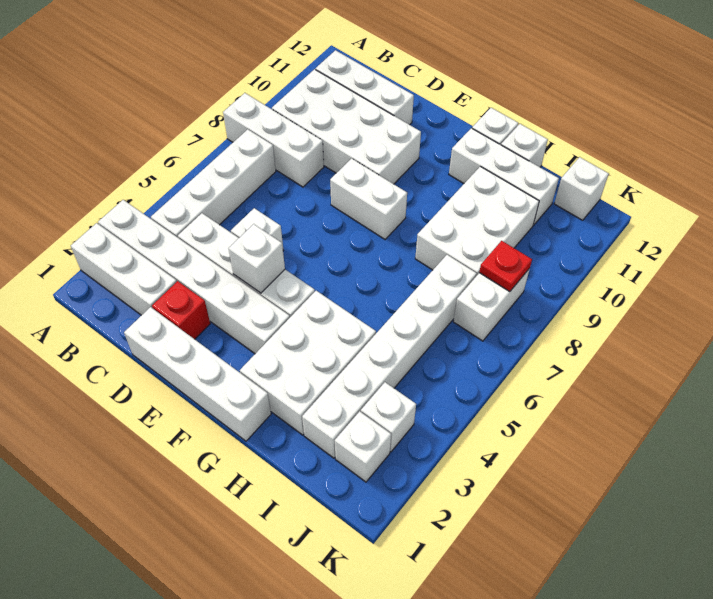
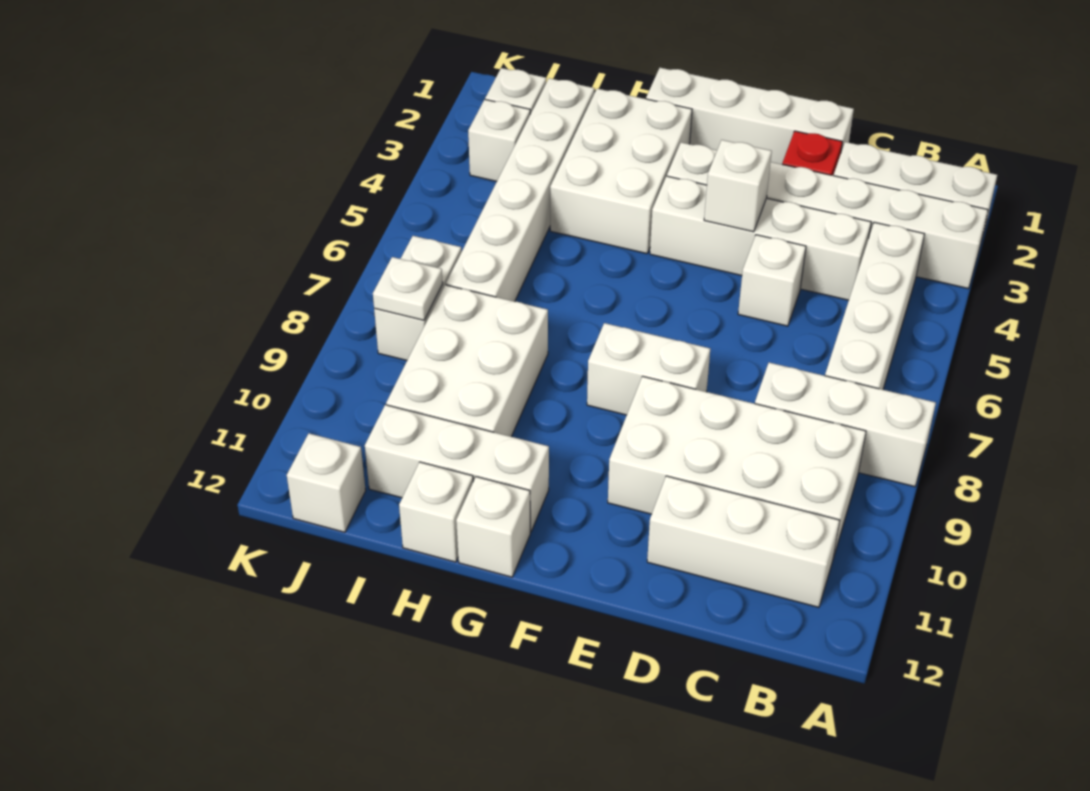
red plate J8 level 2 -> white plate J8 level 2

